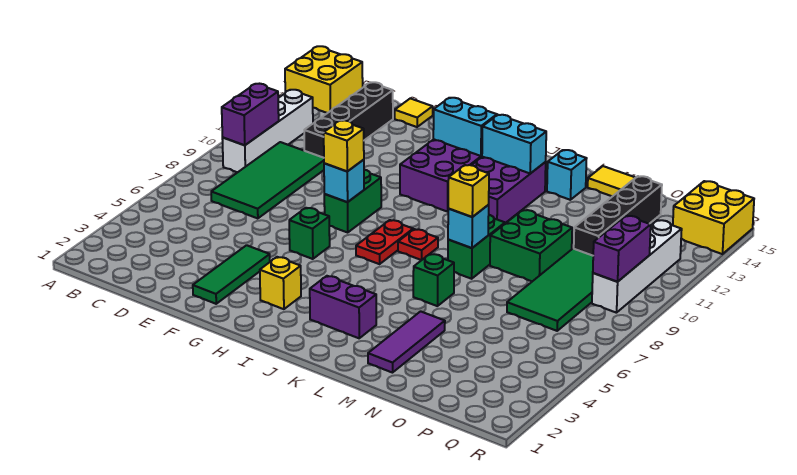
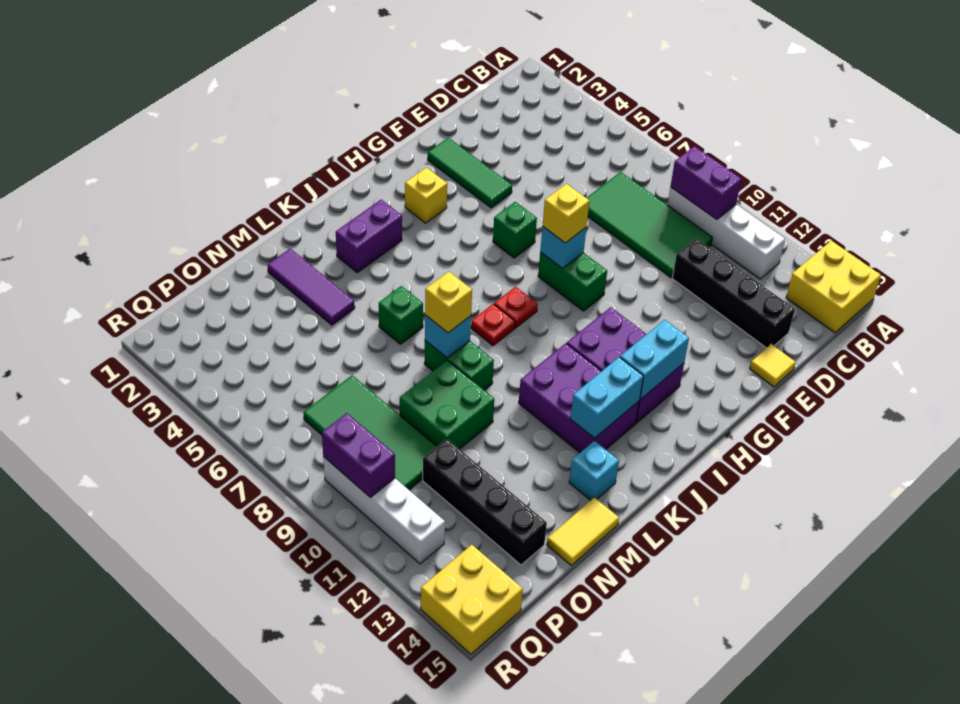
red plate I7:I8 level 1 -> red plate I8 level 1

